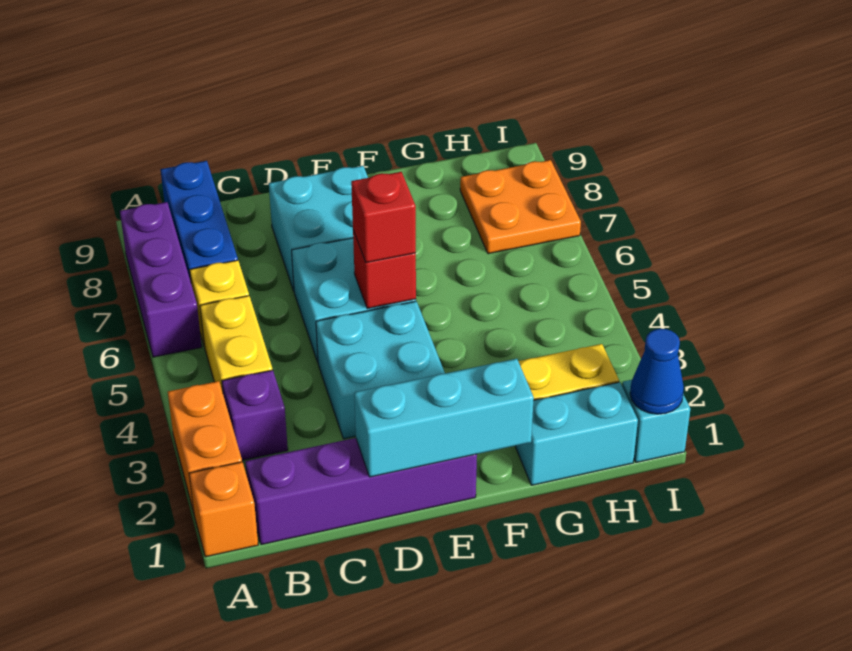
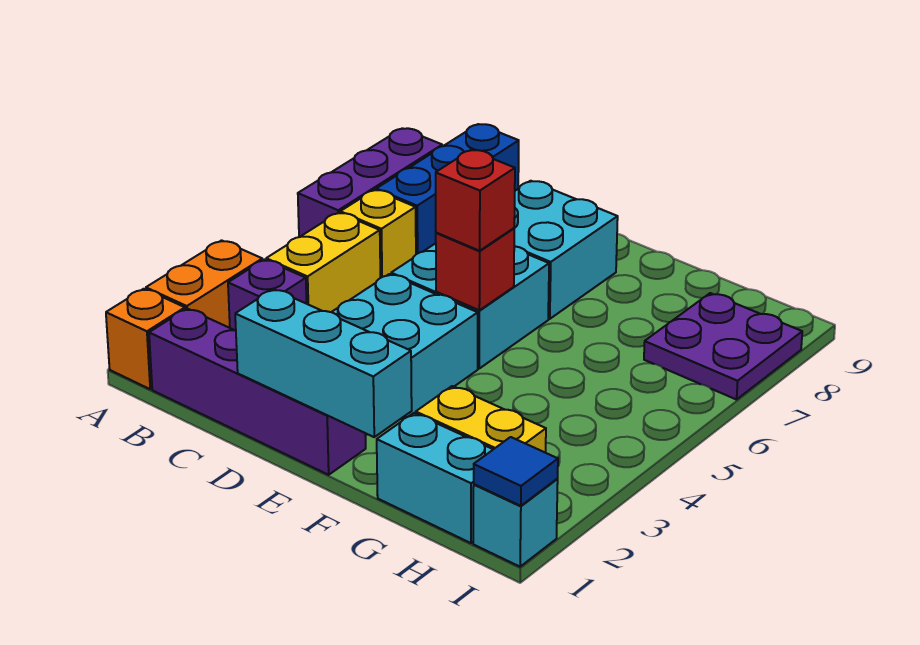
orange plate H7:I8 level 1 -> purple plate H7:I8 level 1
blue cone I1 level 2 -> blue tile I1 level 2

